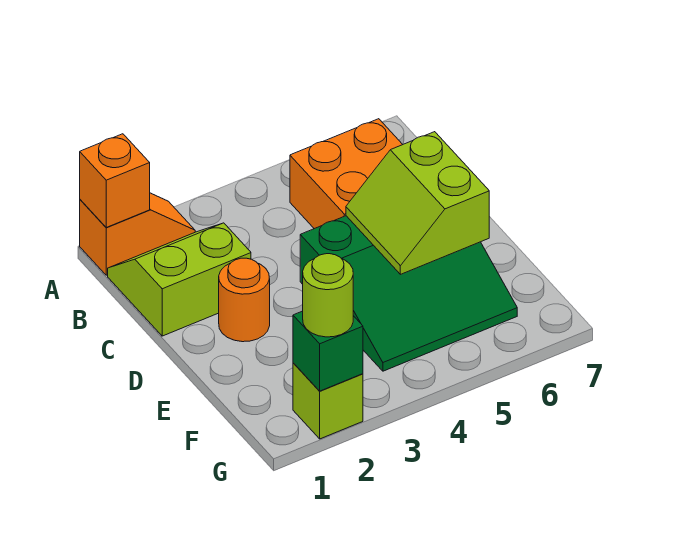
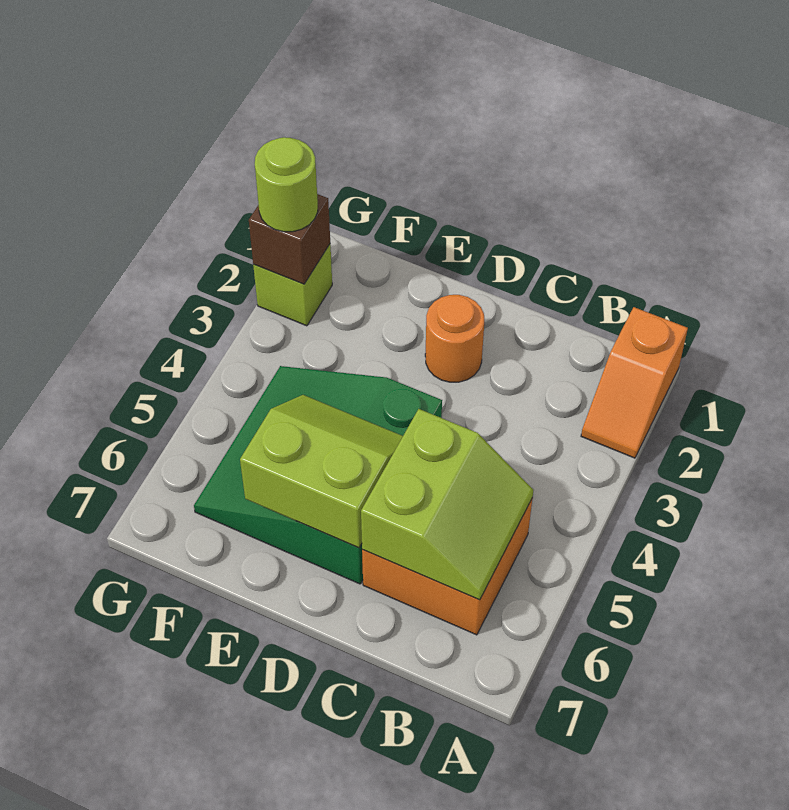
orange brick A1 level 2 -> none
lime slope B1:C2 level 1 top C -> lime slope B5:C6 level 2 top C
green brick G2 level 2 -> brown brick G2 level 2

